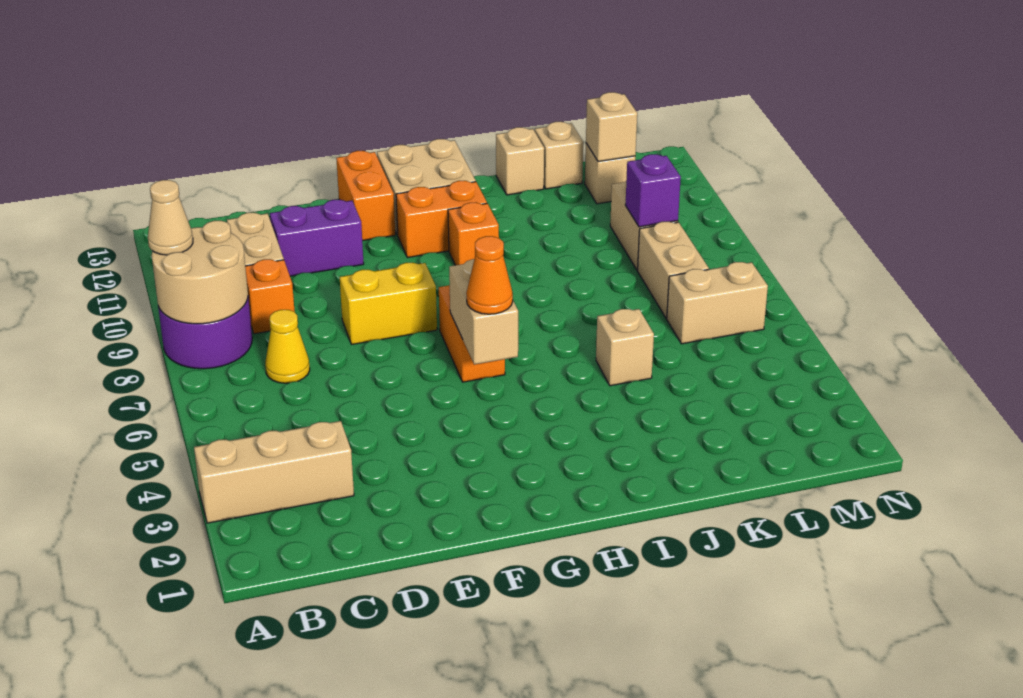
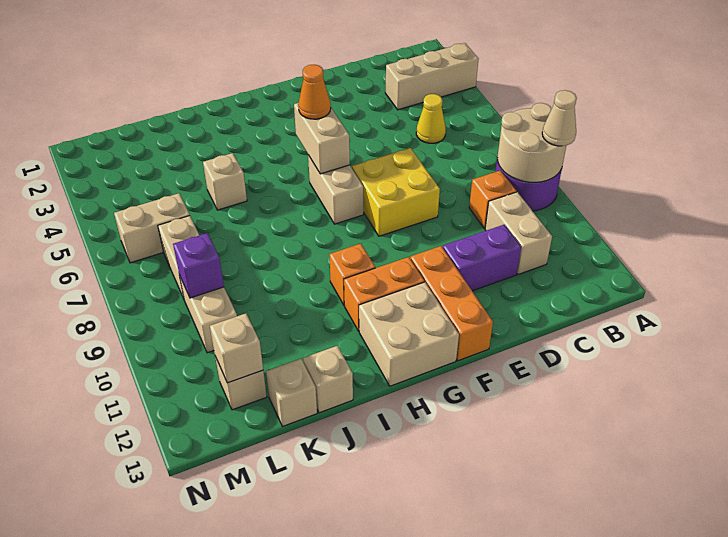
yellow cone C7 level 1 -> yellow cone C5 level 1
yellow brick E8:F8 level 1 -> yellow brick E7:F8 level 1
orange brick F12:F13 level 1 -> orange brick F11:F13 level 1
orange brick G6:G7 level 1 -> tan brick G6:G7 level 1

